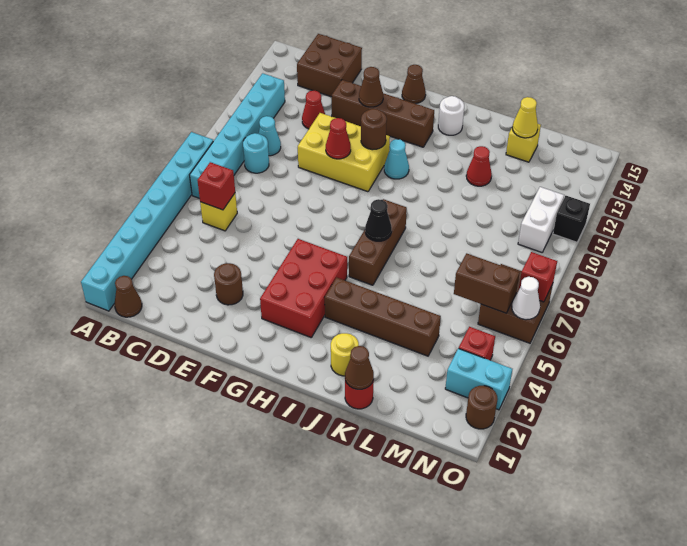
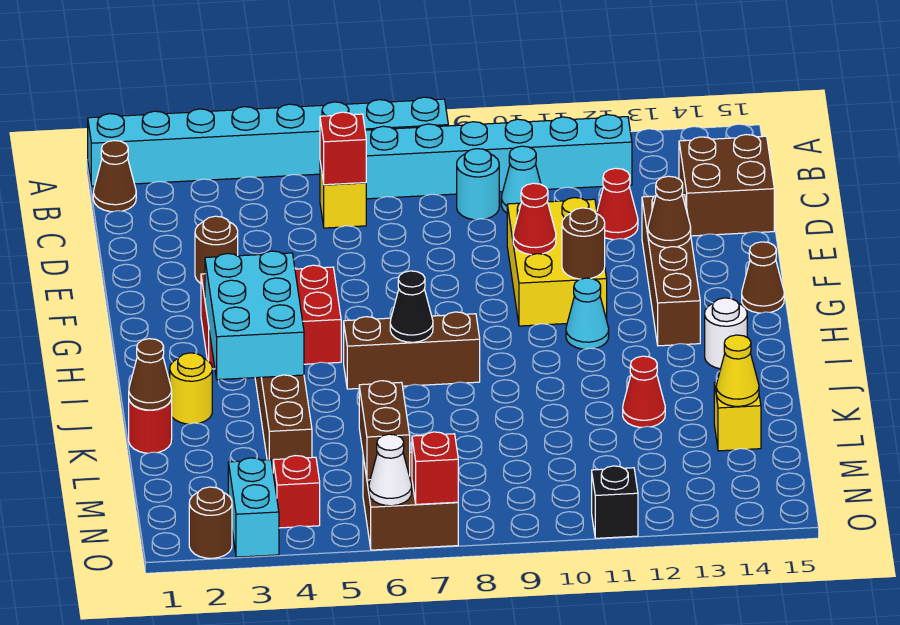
none -> cyan brick H3:J4 level 2
white brick N10:N11 level 1 -> none

